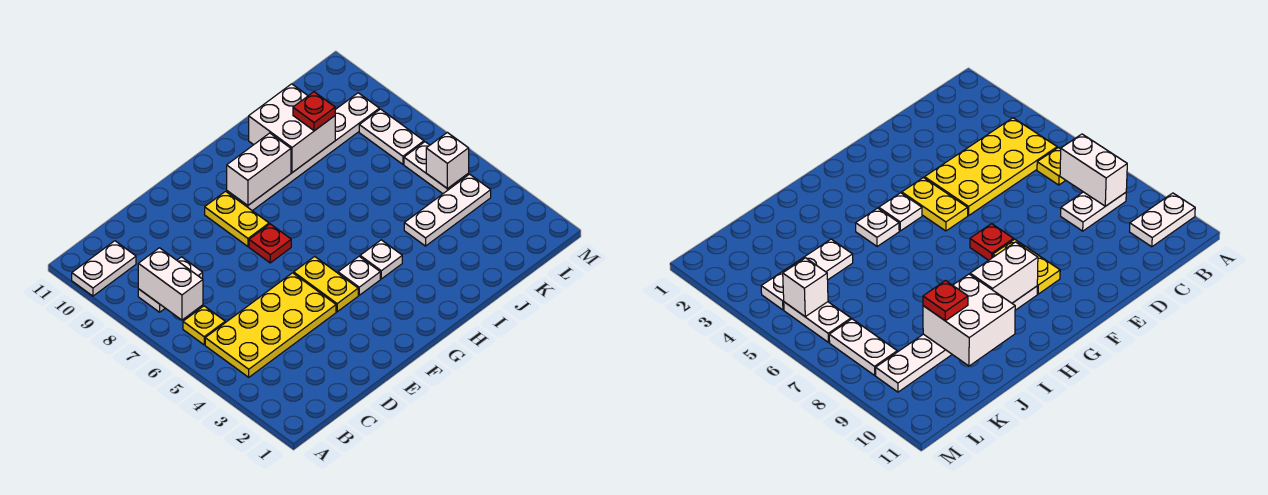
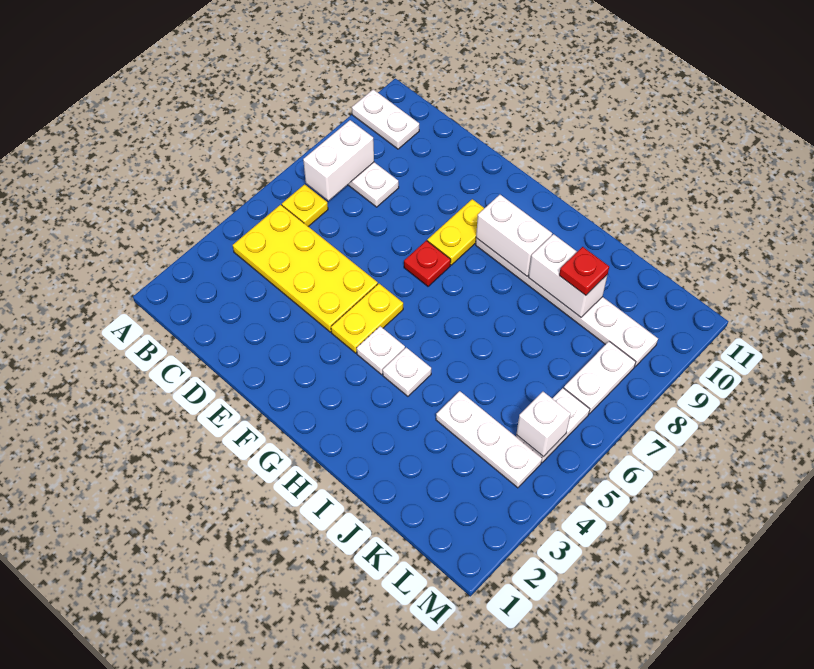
white brick I9:J10 level 2 -> white brick I9:J9 level 2

